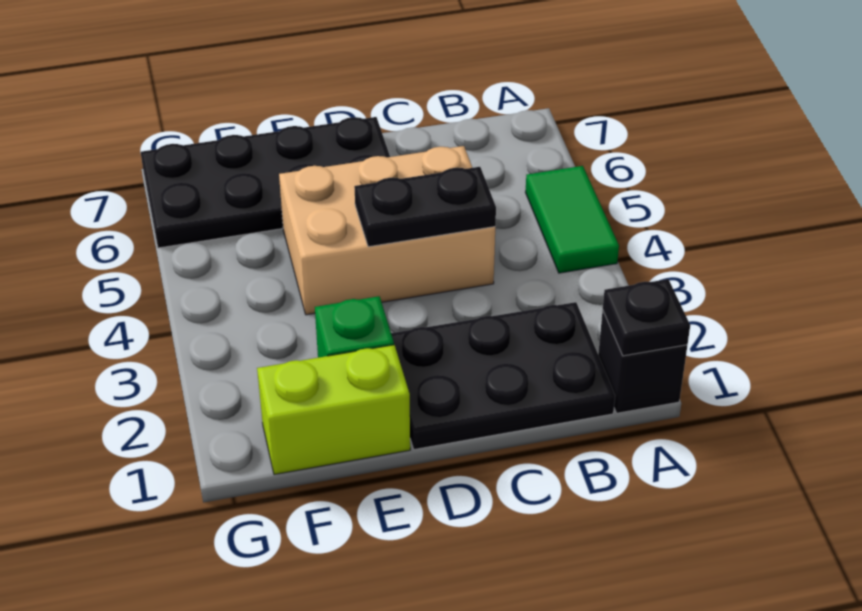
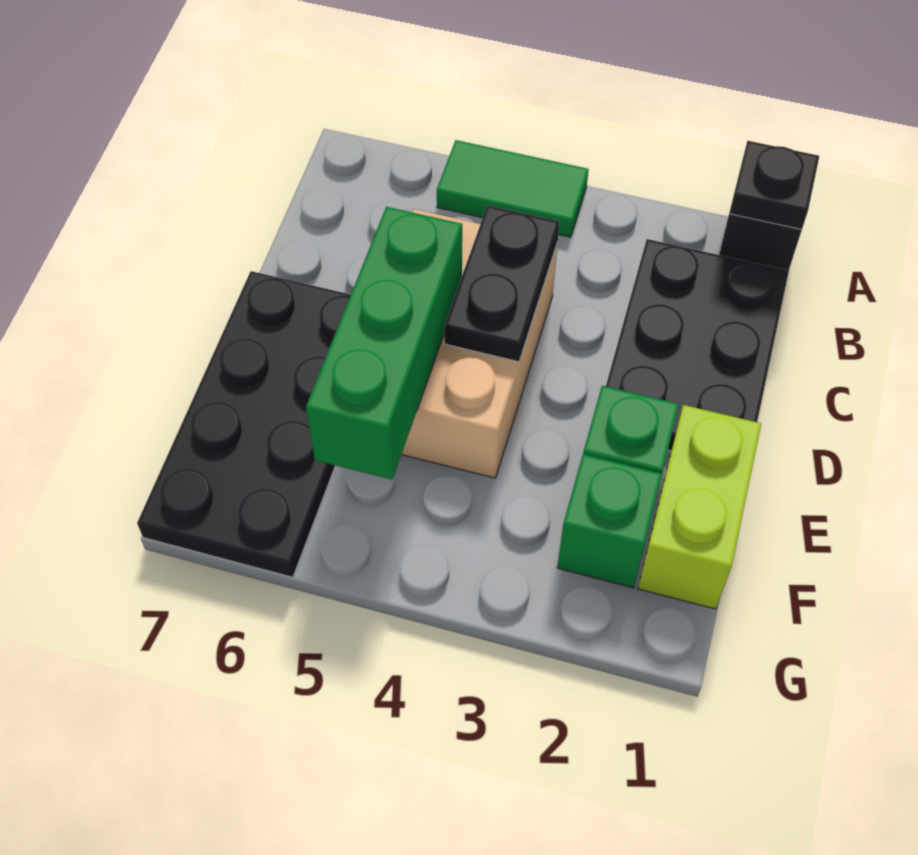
none -> green brick D5:F5 level 2
none -> green brick F2 level 1

